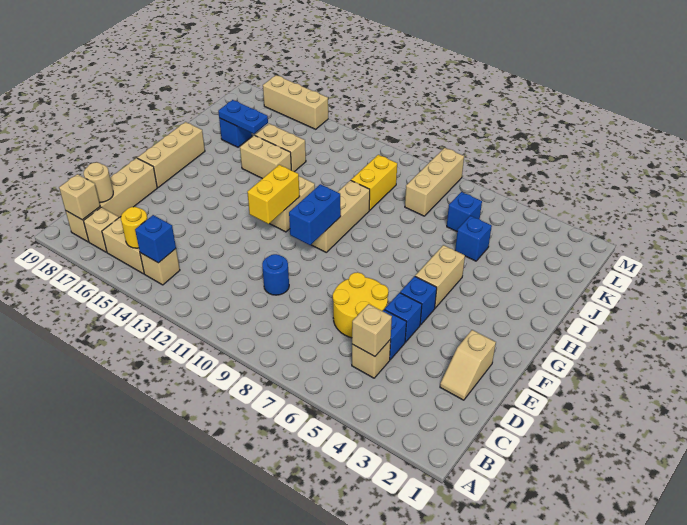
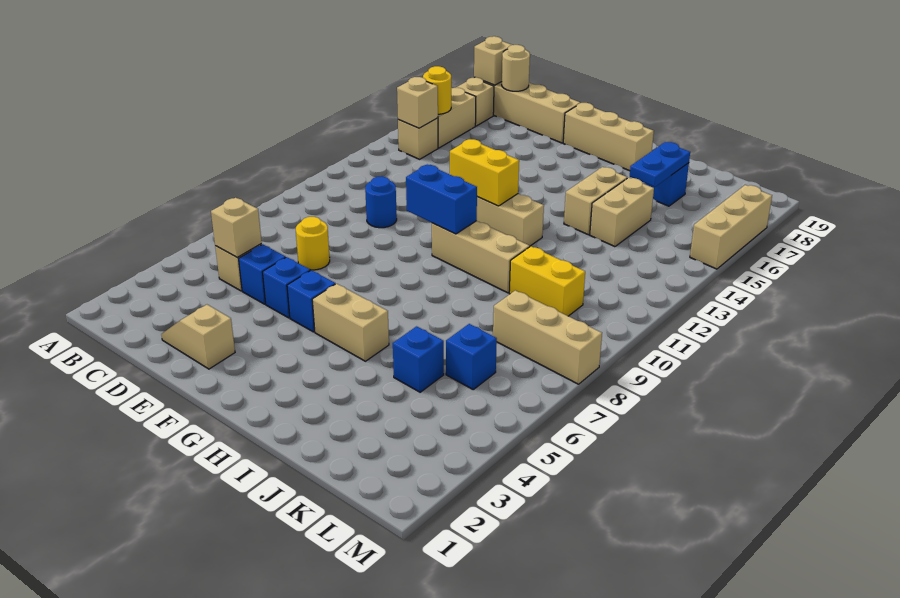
blue brick B14 level 2 -> tan brick B14 level 2
yellow round brick D6:E7 level 1 -> yellow round brick D7 level 1

